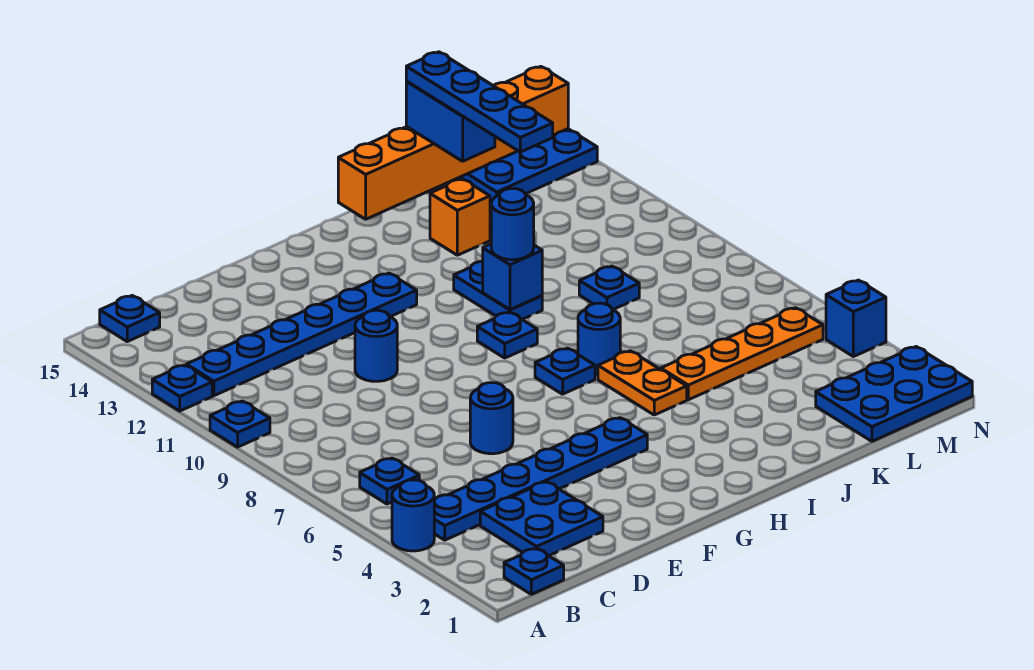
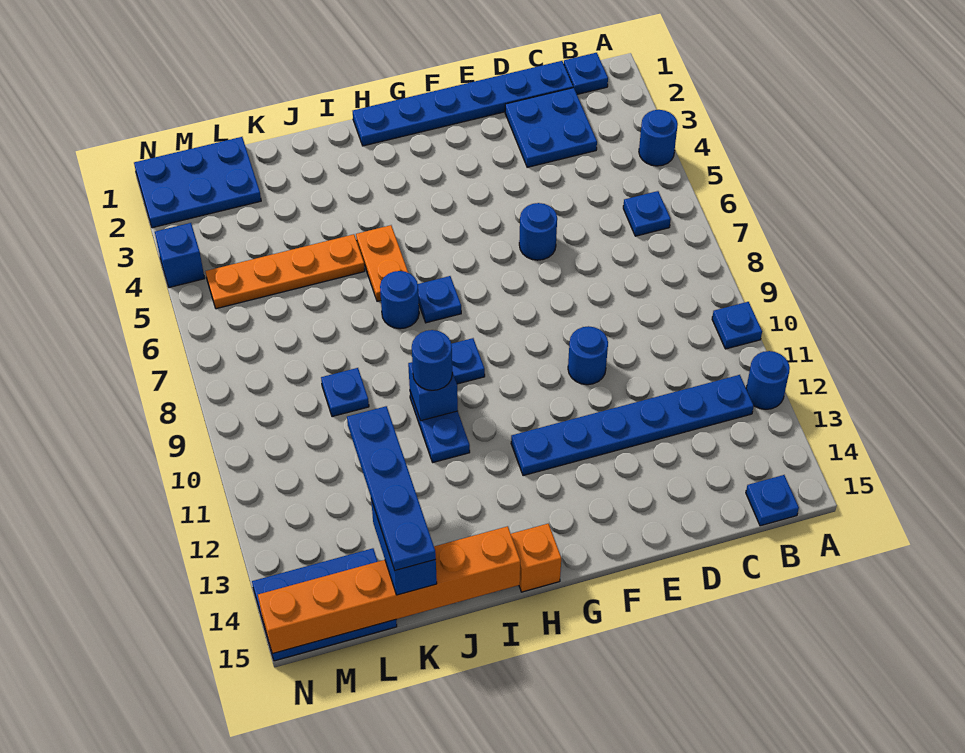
blue plate A12 level 1 -> blue round brick A12 level 1
blue plate B4:G4 level 1 -> blue plate C1:H1 level 1
orange brick J13 level 1 -> orange brick H15 level 1

